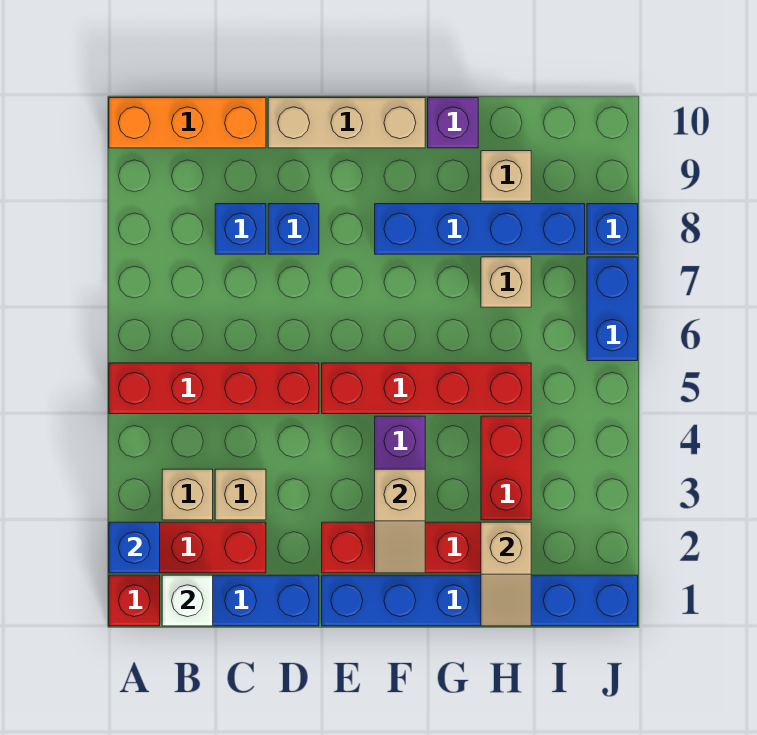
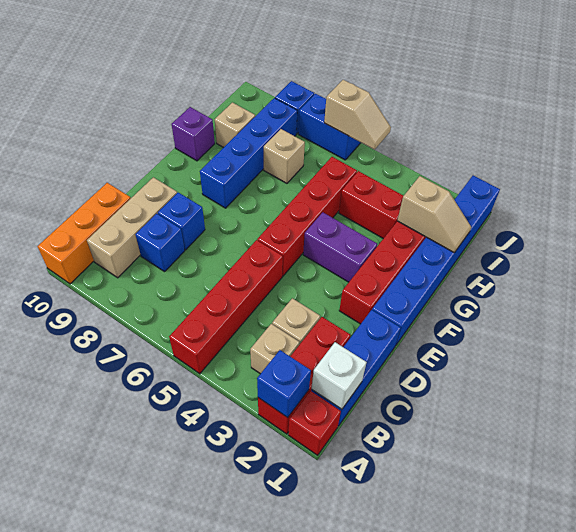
tan brick D10:F10 level 1 -> tan brick B9:D9 level 1
tan slope F2:F3 level 2 top 3 -> tan slope J5:J6 level 2 top 6

